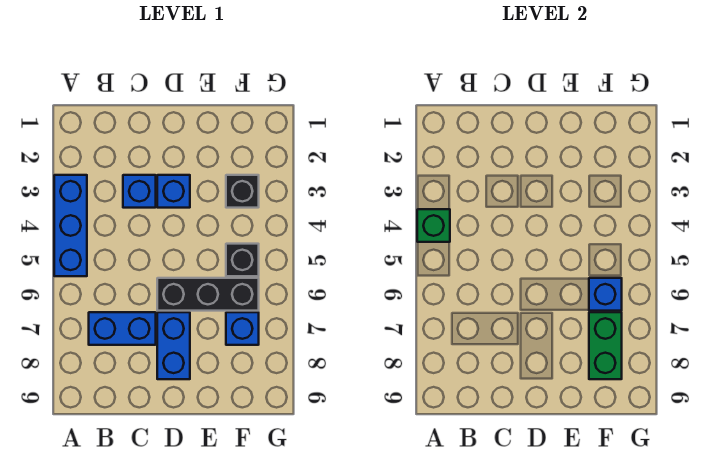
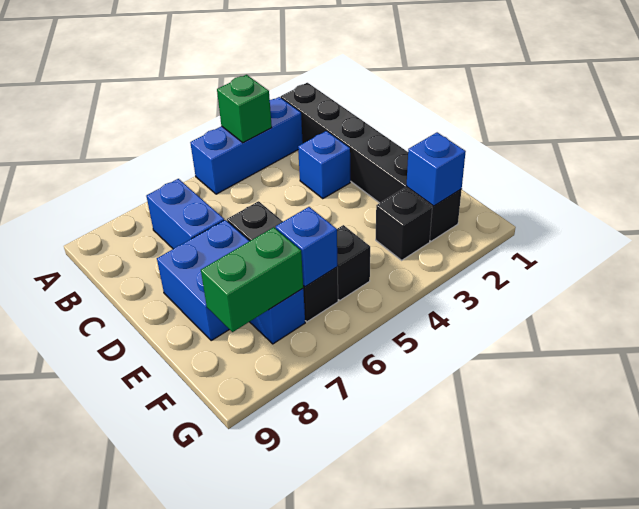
none -> black brick A2:F2 level 1
blue brick D3 level 1 -> blue brick F2 level 2
blue brick D7:D8 level 1 -> blue brick D7:E8 level 1

